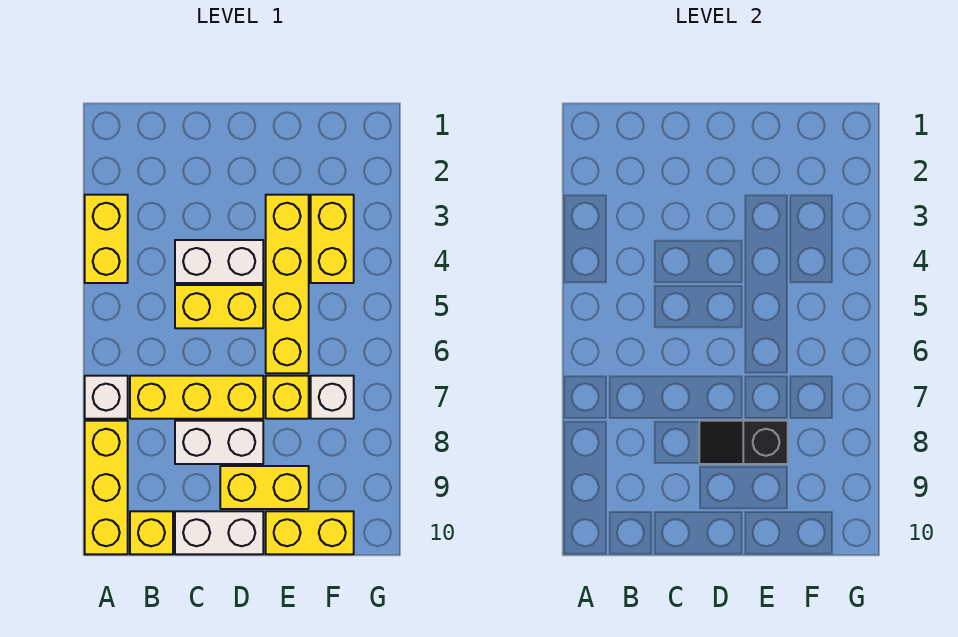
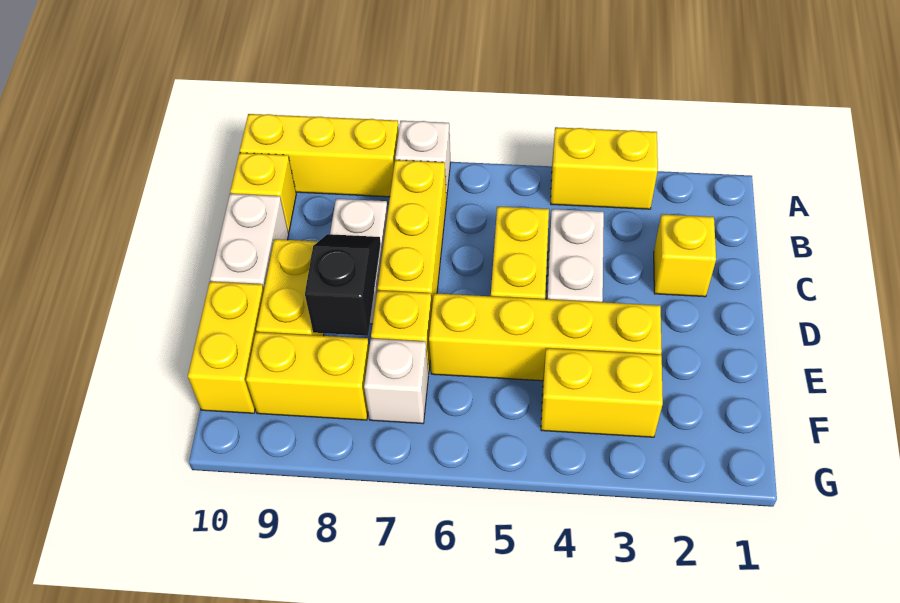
none -> yellow brick C2 level 1
none -> yellow brick F8:F9 level 1

